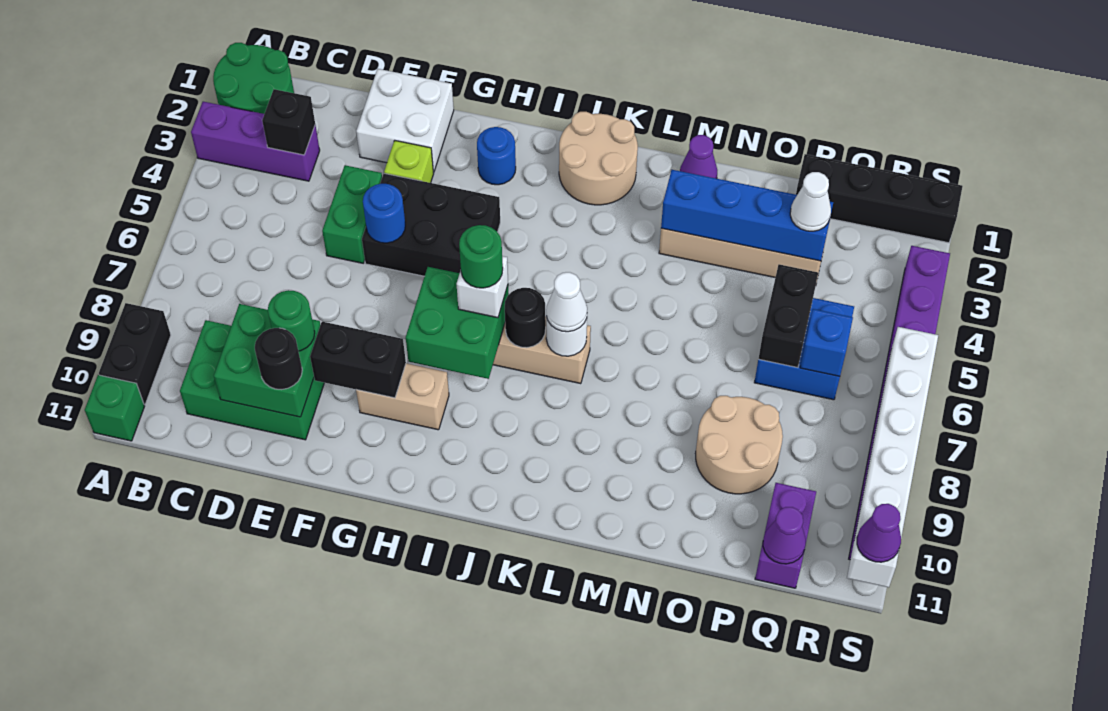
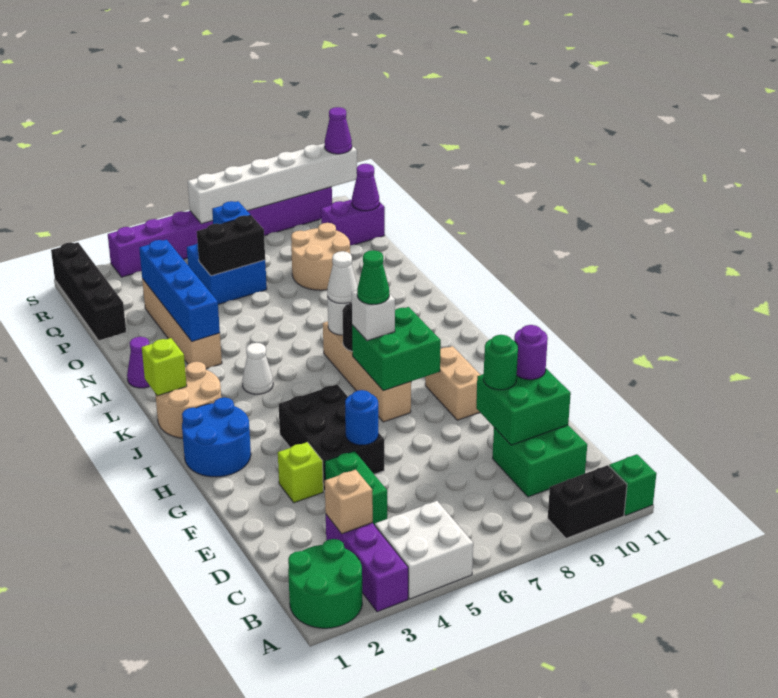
black brick C3 level 2 -> tan brick C3 level 2
green brick C9:E10 level 1 -> green brick C9:D10 level 1
white brick E1:F2 level 1 -> white brick A4:B5 level 1
green brick E4:E5 level 1 -> green brick D4:E4 level 1
black round brick E10 level 3 -> purple round brick E10 level 3
black brick F9:G9 level 2 -> none
blue round brick H2 level 1 -> blue round brick H1:I2 level 1
green round brick I7 level 4 -> green cone I7 level 4
none -> lime brick K1 level 2
white cone P3 level 3 -> white cone K4 level 1

